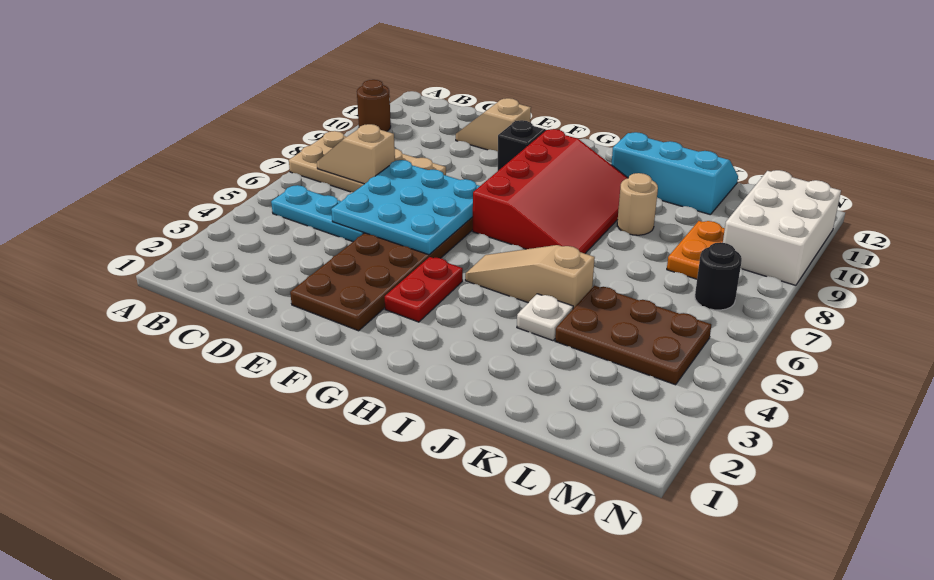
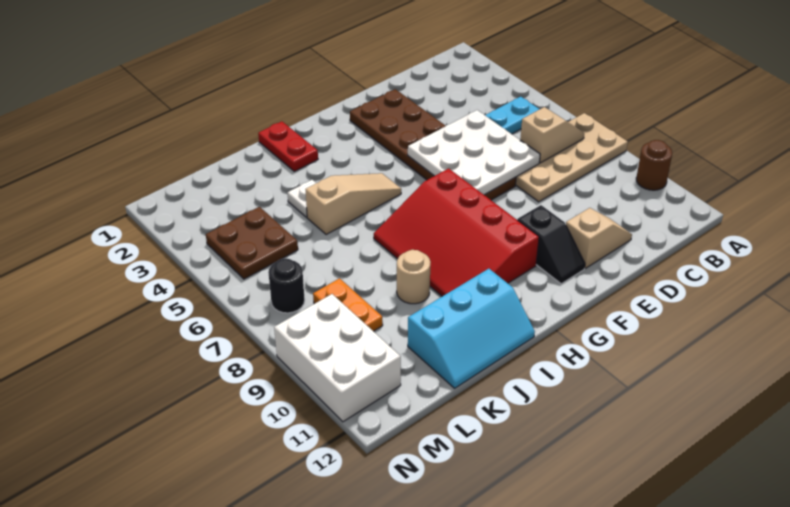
cyan plate D5:F7 level 2 -> white plate D5:F7 level 2
red plate G3:G4 level 1 -> red plate I1:I2 level 1
brown plate K4:M5 level 1 -> brown plate L4:M5 level 1

